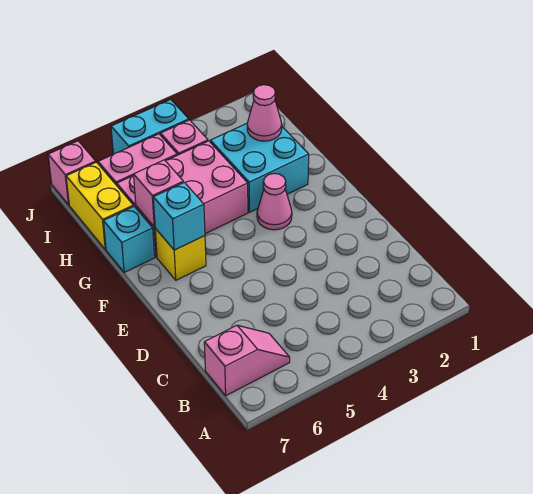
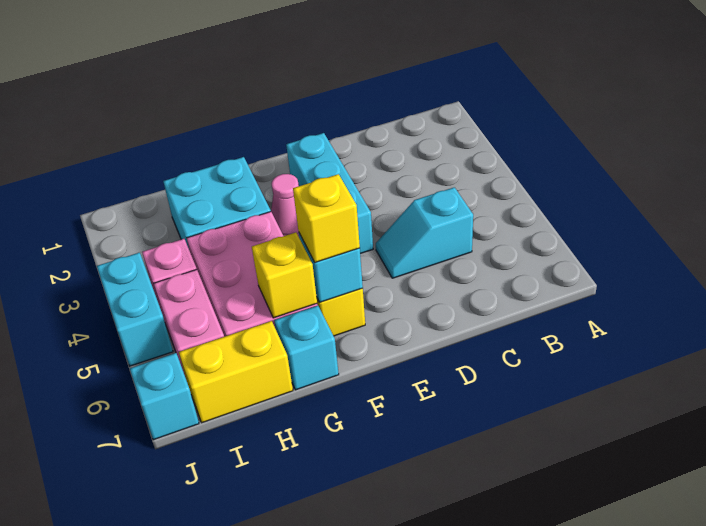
pink slope B6:B7 level 1 top 7 -> none
none -> cyan slope C5:D5 level 1 top C
none -> cyan brick E2:E4 level 1
none -> yellow brick F6 level 3
pink brick G6 level 2 -> yellow brick G6 level 2
pink cone H2 level 2 -> none
pink brick J7 level 1 -> cyan brick J7 level 1

